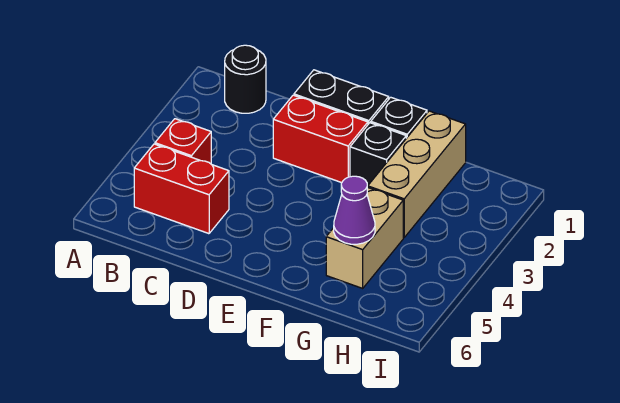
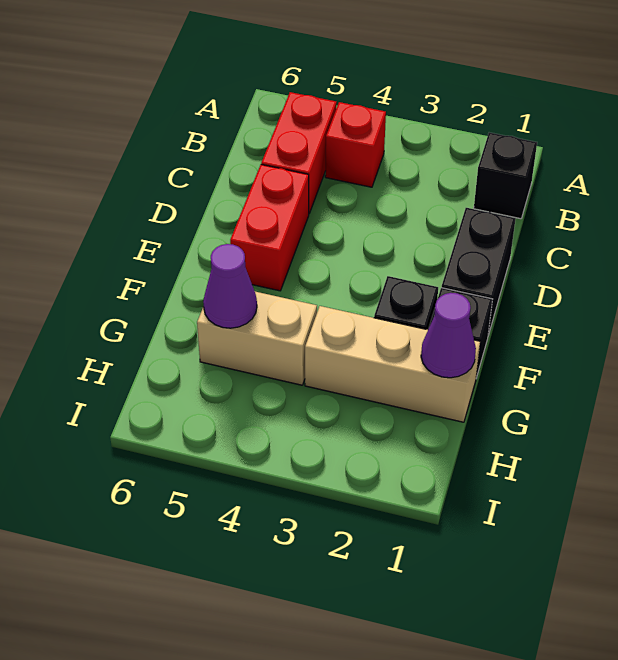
black round brick B1 level 1 -> black brick B1 level 1
red brick D2:E2 level 1 -> red brick D5:E5 level 1
none -> purple cone G1 level 2

